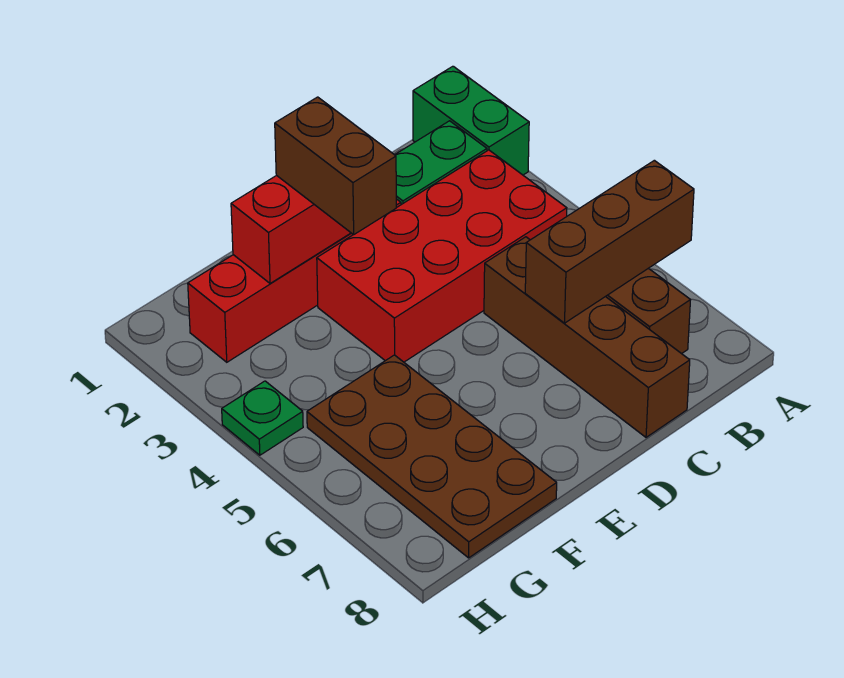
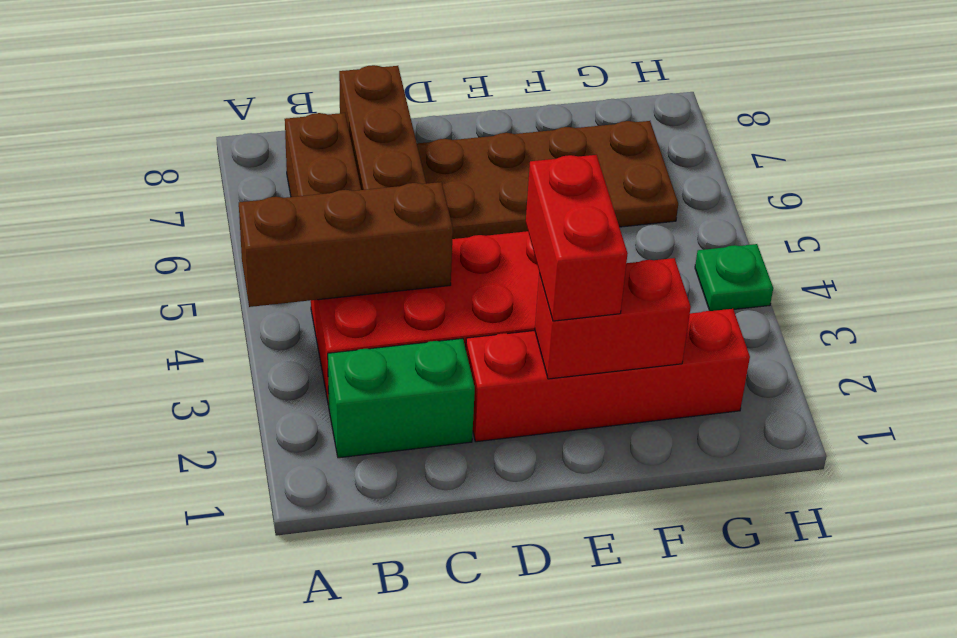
green brick A1:A2 level 1 -> none
brown brick A6:C6 level 2 -> brown brick A4:C4 level 2
brown brick E2:E3 level 3 -> red brick E2:E3 level 3
brown plate F5:G8 level 1 -> brown plate D6:G7 level 1

